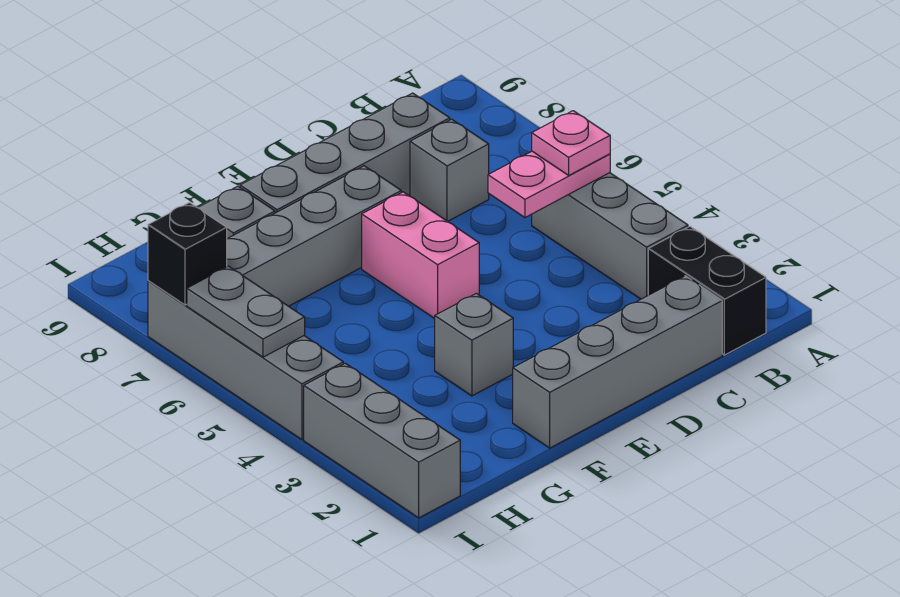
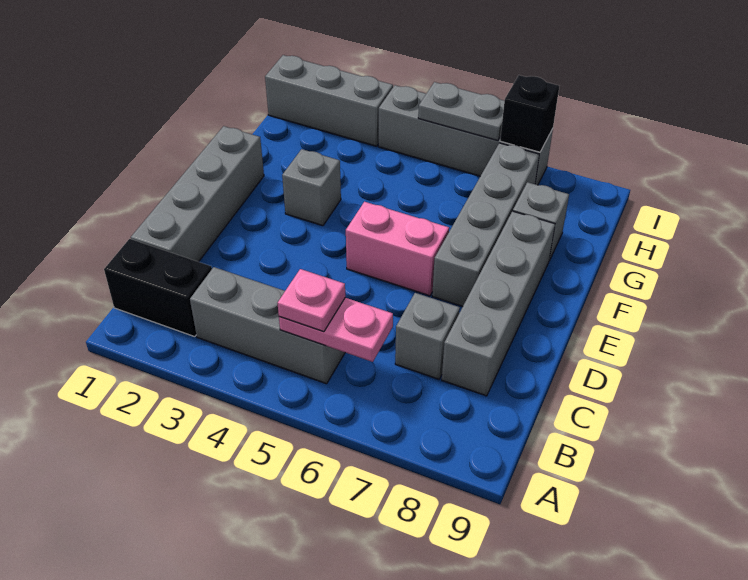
pink plate B5:C5 level 2 -> pink plate B5:B6 level 2

